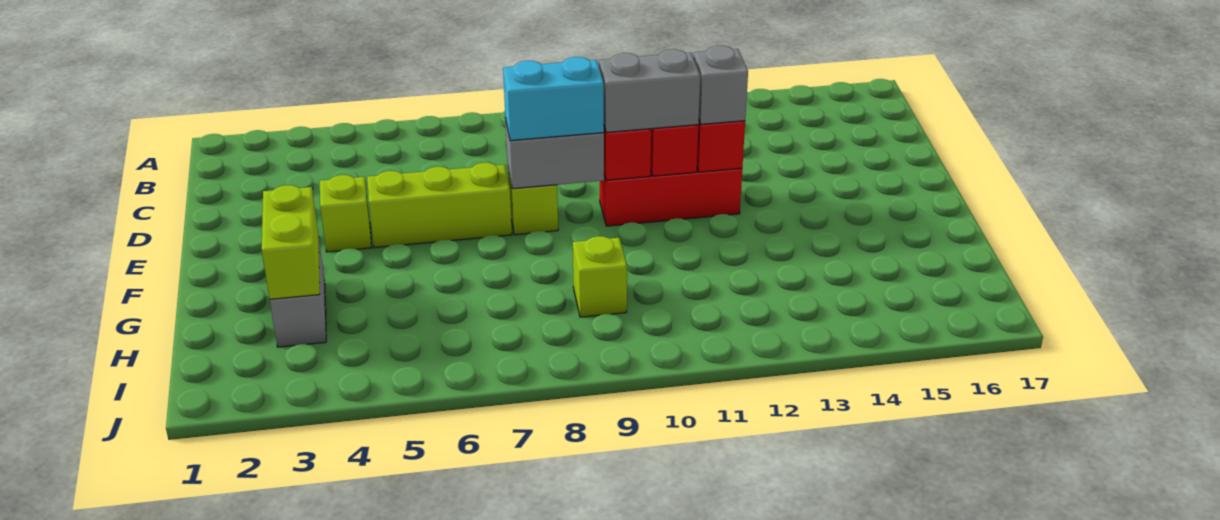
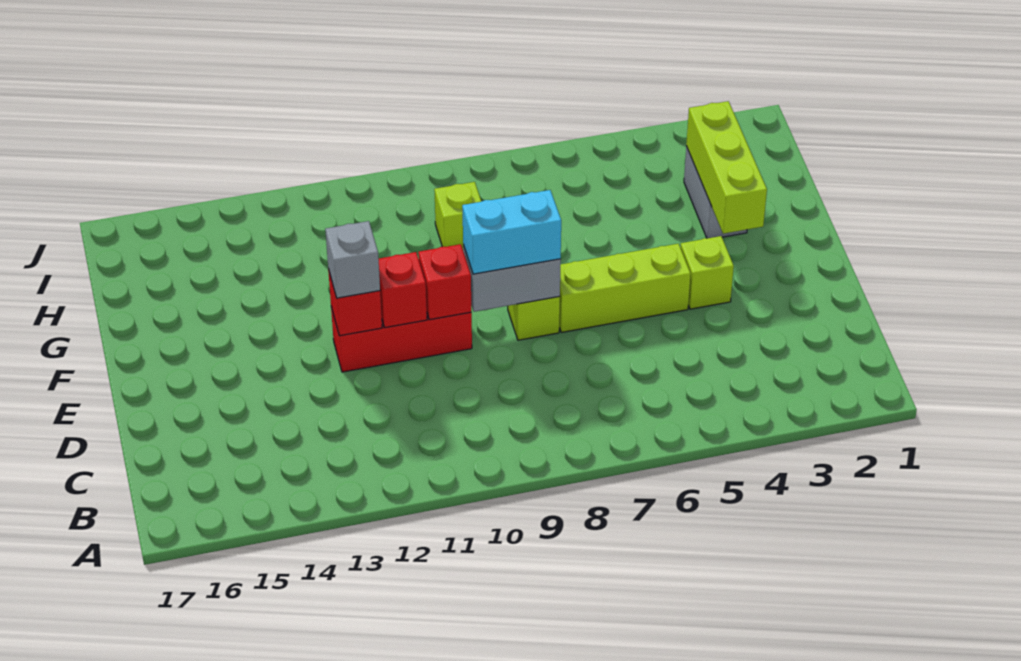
grey brick E10:E11 level 3 -> none
lime brick G3:H3 level 2 -> lime brick F3:H3 level 2

